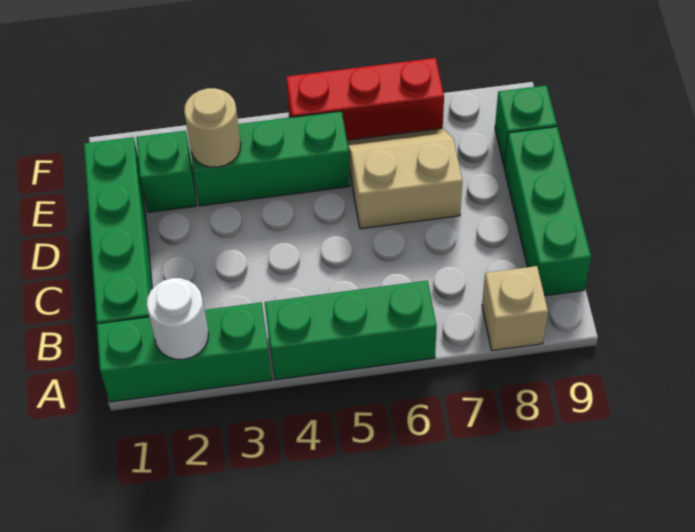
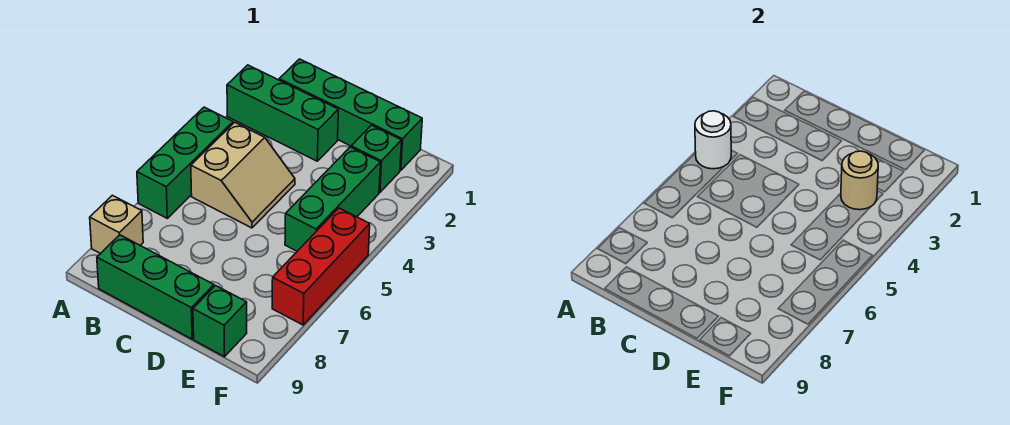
green brick A1:A3 level 1 -> green brick A2:C2 level 1
white round brick A2 level 2 -> white round brick A4 level 2
tan slope D6:E7 level 1 top D -> tan slope B4:C5 level 1 top B

